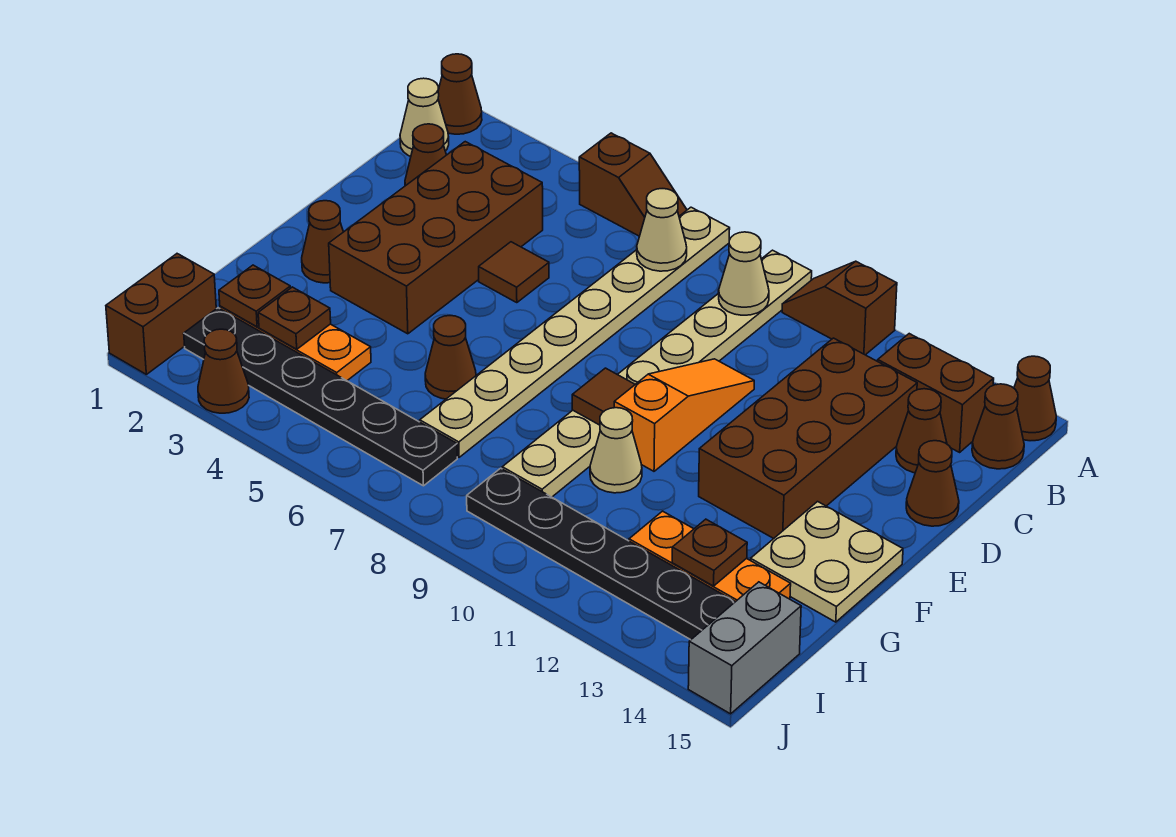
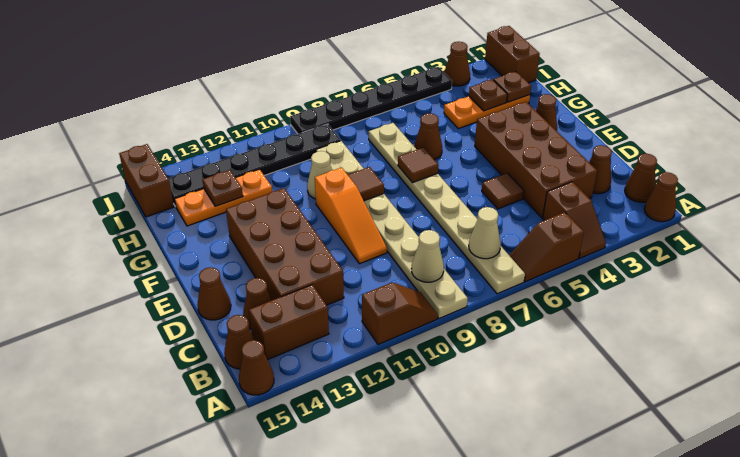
none -> brown slope A4:B4 level 1 top B
tan cone B1 level 1 -> brown cone B1 level 1
none -> brown tile F7 level 2
tan plate F14:G15 level 1 -> none
black plate I2:I7 level 1 -> black plate J4:J9 level 1
grey brick I15:J15 level 1 -> brown brick I15:J15 level 1

